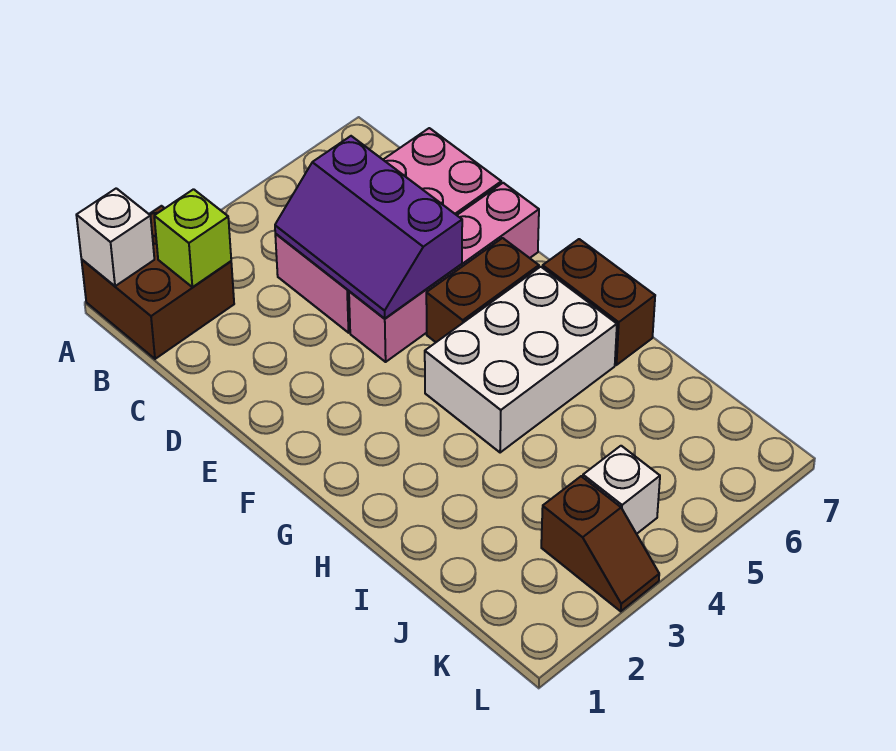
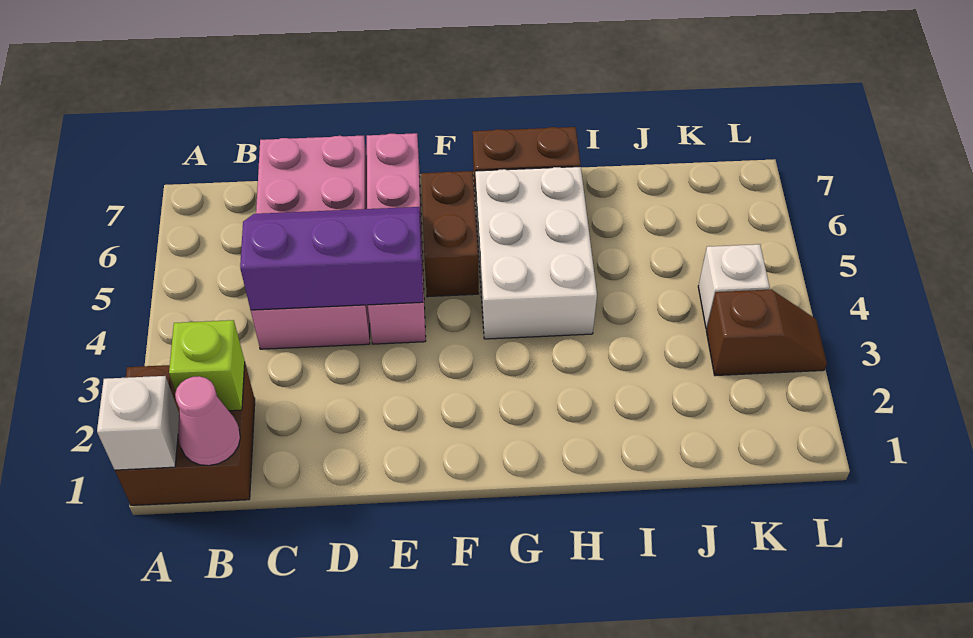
none -> pink cone B1 level 2
purple slope C4:E5 level 2 top 5 -> purple slope C4:E5 level 2 top 4

